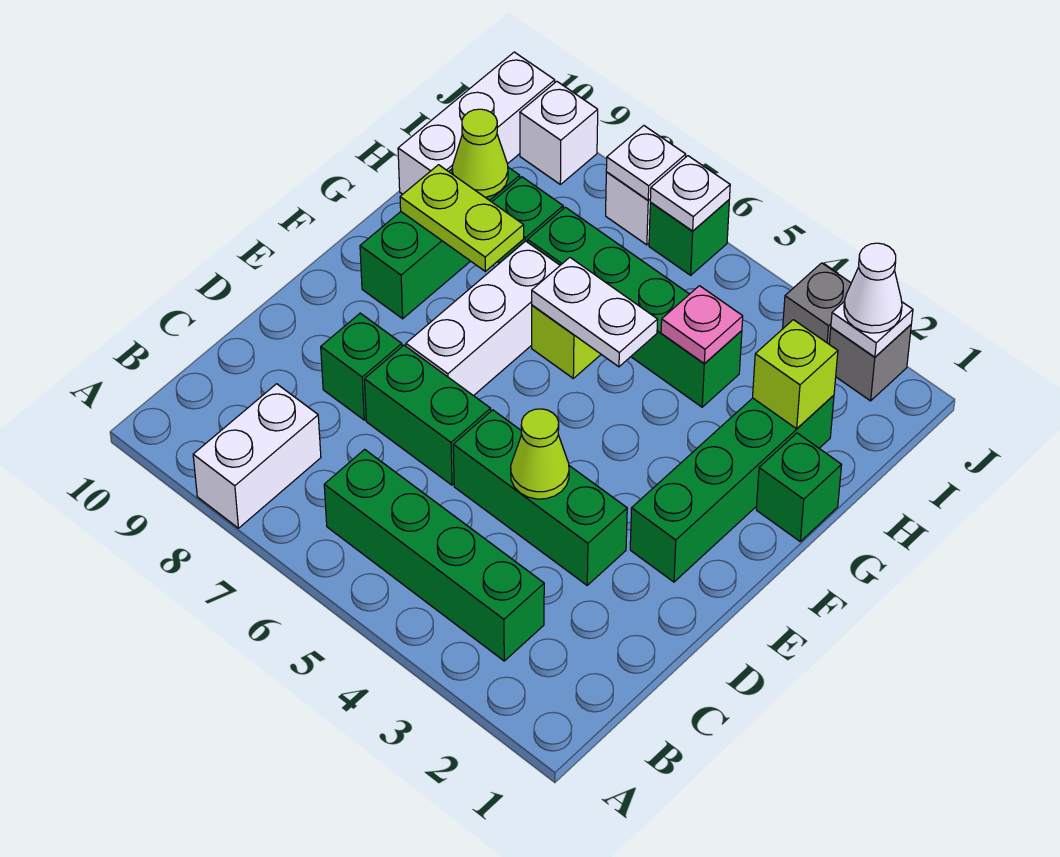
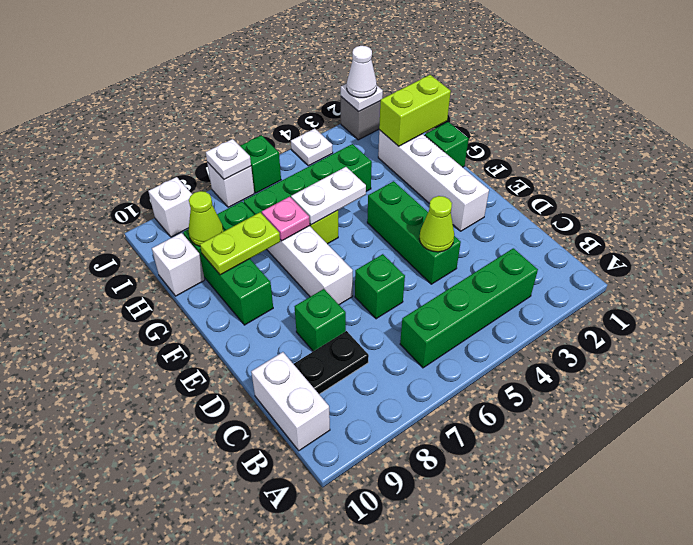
white brick A8:B8 level 1 -> white brick B10:C10 level 1
none -> black plate C8:C9 level 1
green brick D3:D5 level 1 -> green brick D4:F4 level 1
green brick D6:D7 level 1 -> green brick D6 level 1
green brick E2:H2 level 1 -> white brick E2:H2 level 1
lime brick H2 level 2 -> lime brick H1:H2 level 2
pink plate H4 level 2 -> pink plate G7 level 2
white brick H10:J10 level 1 -> white brick H10 level 1
grey brick J3 level 1 -> none
white plate J6 level 2 -> white plate J4 level 1

